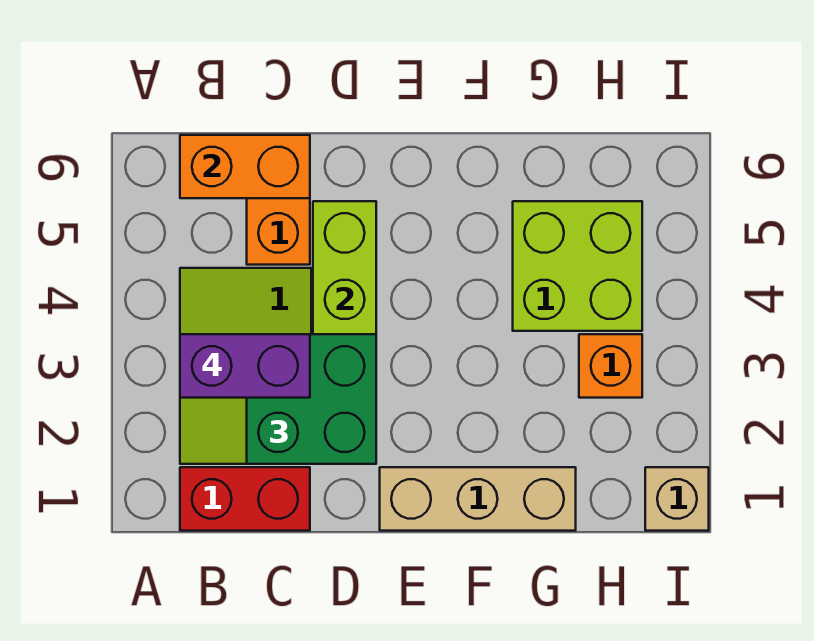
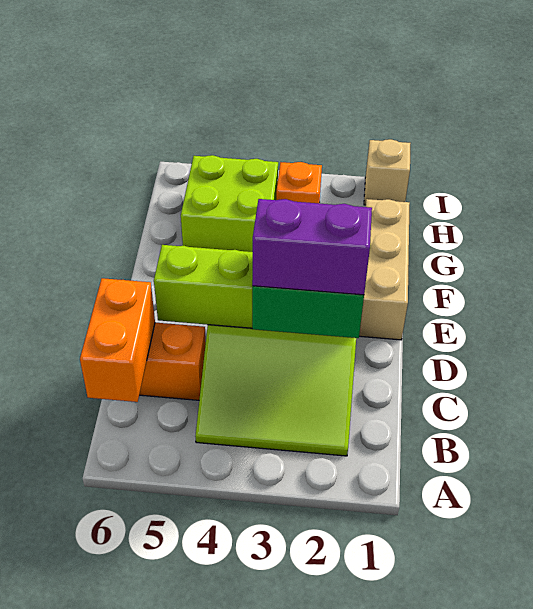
red brick B1:C1 level 1 -> none
purple brick B3:C3 level 4 -> purple brick C2:C3 level 4

